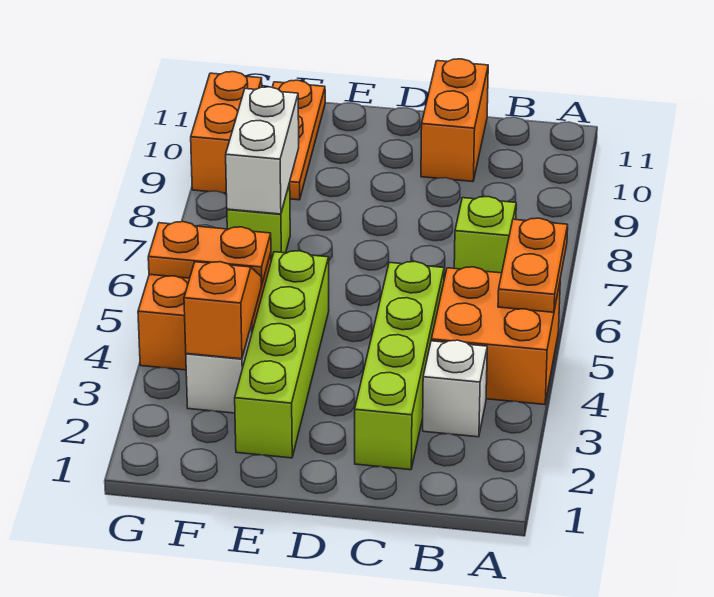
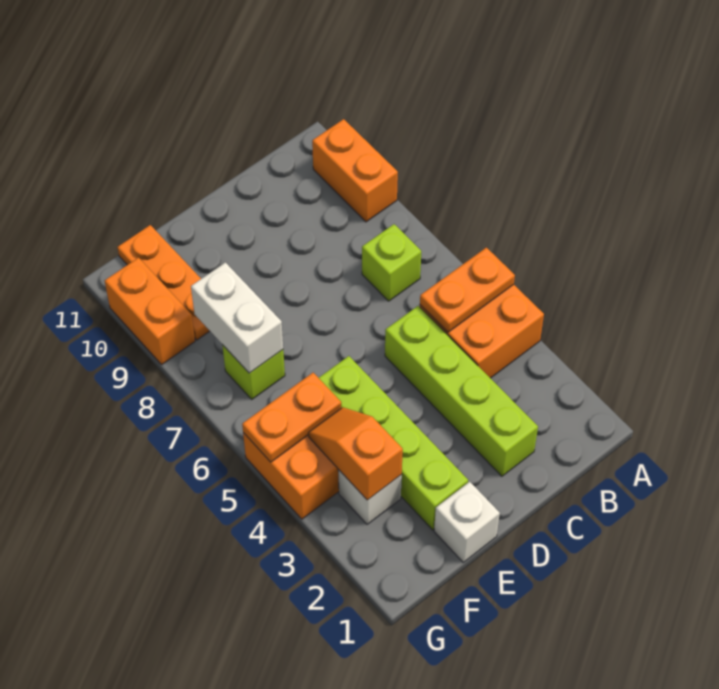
orange plate A5:A6 level 2 -> orange plate A5:B5 level 2
white brick B3 level 1 -> white brick E1 level 1
orange brick C10:C11 level 1 -> orange brick A9:A10 level 1

